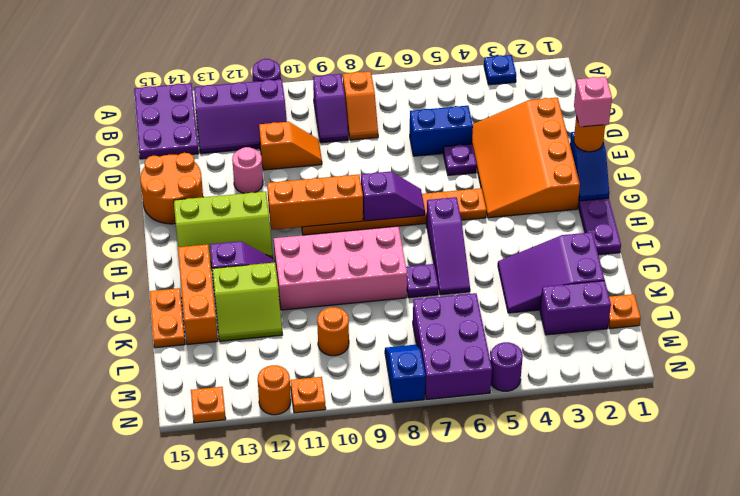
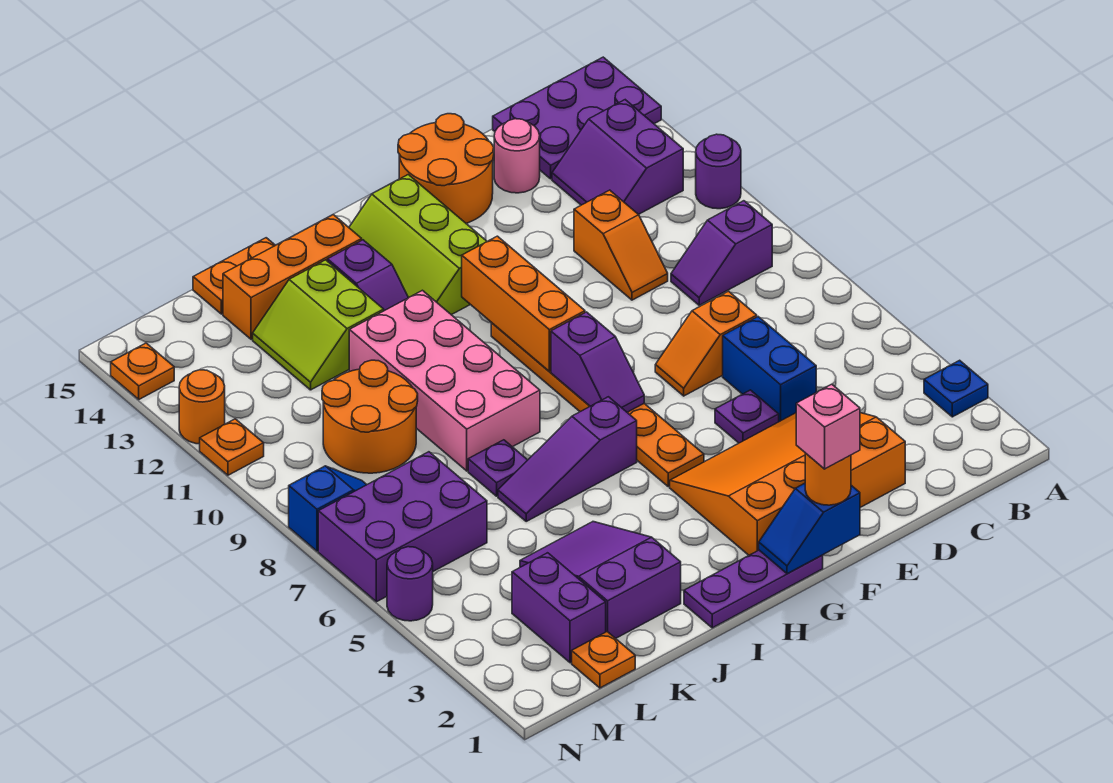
orange slope B8:C8 level 1 top B -> orange slope D7:E7 level 1 top D
purple slope B11:C13 level 1 top B -> purple slope B12:C13 level 1 top B
pink round brick E12 level 1 -> pink round brick D14 level 1
orange round brick L10 level 1 -> orange round brick K9:L10 level 1

